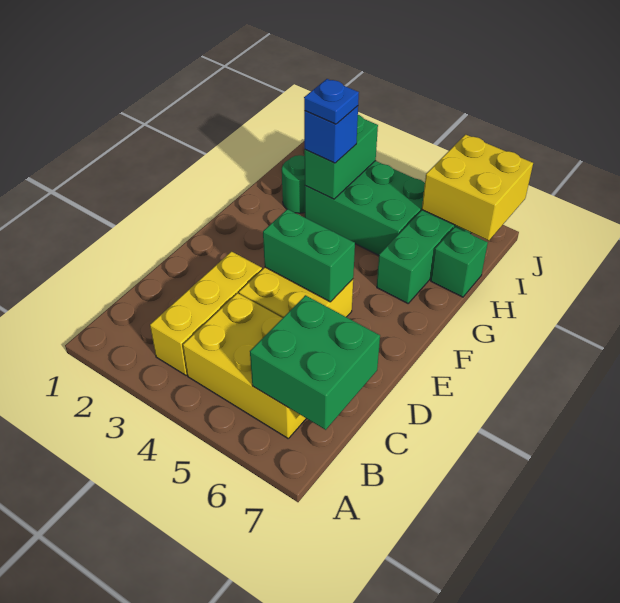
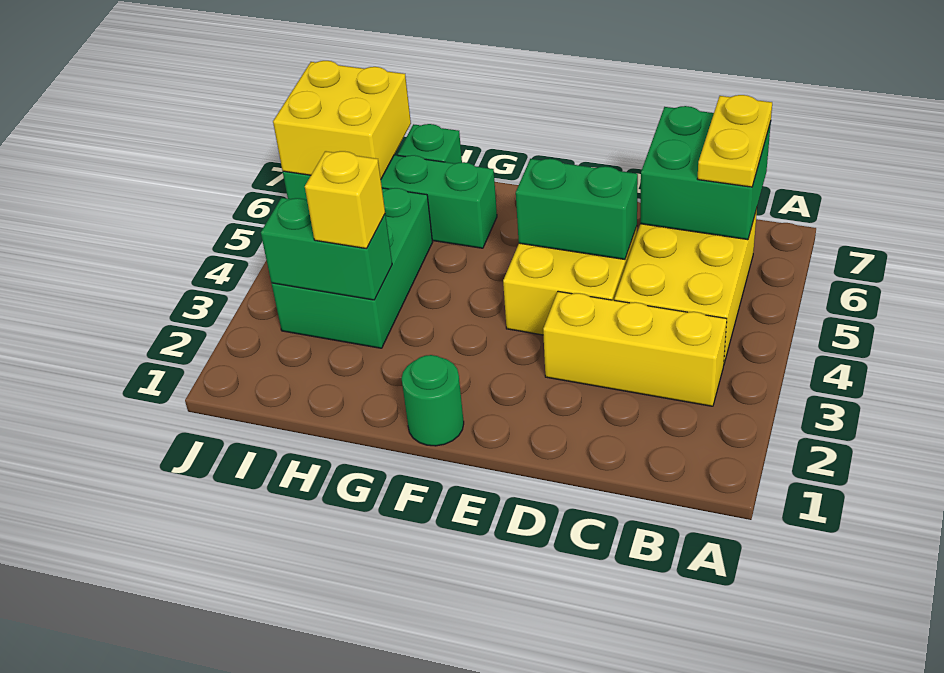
none -> yellow plate B6:B7 level 3
green brick E4:E5 level 2 -> green brick D5:E5 level 2
green round brick H2 level 1 -> green round brick F1 level 1
blue brick H3 level 3 -> yellow brick H3 level 3
blue plate H3 level 4 -> none

